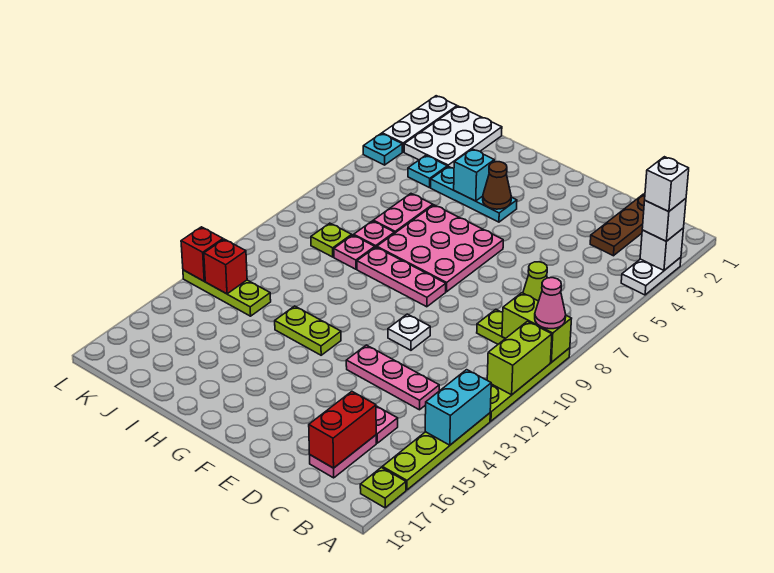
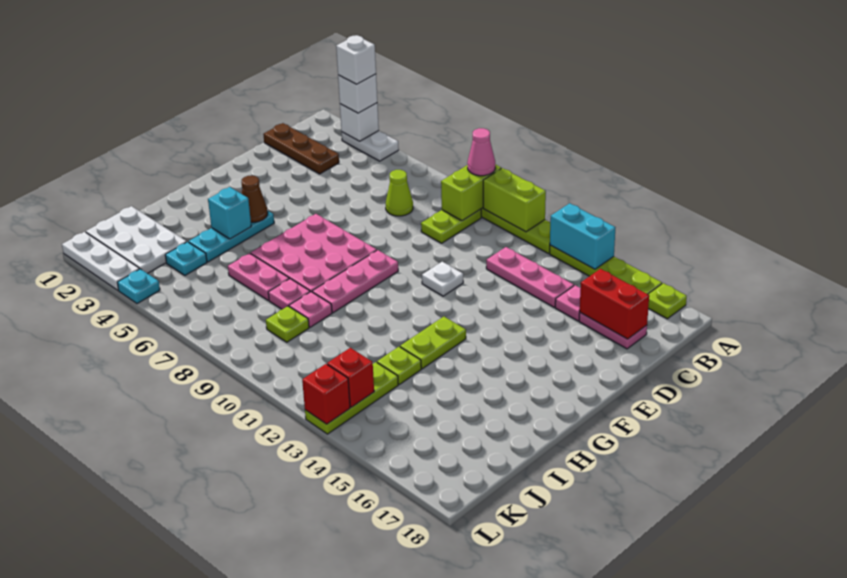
pink plate C13:E13 level 1 -> pink plate C12:C14 level 1
none -> lime plate I13 level 1

